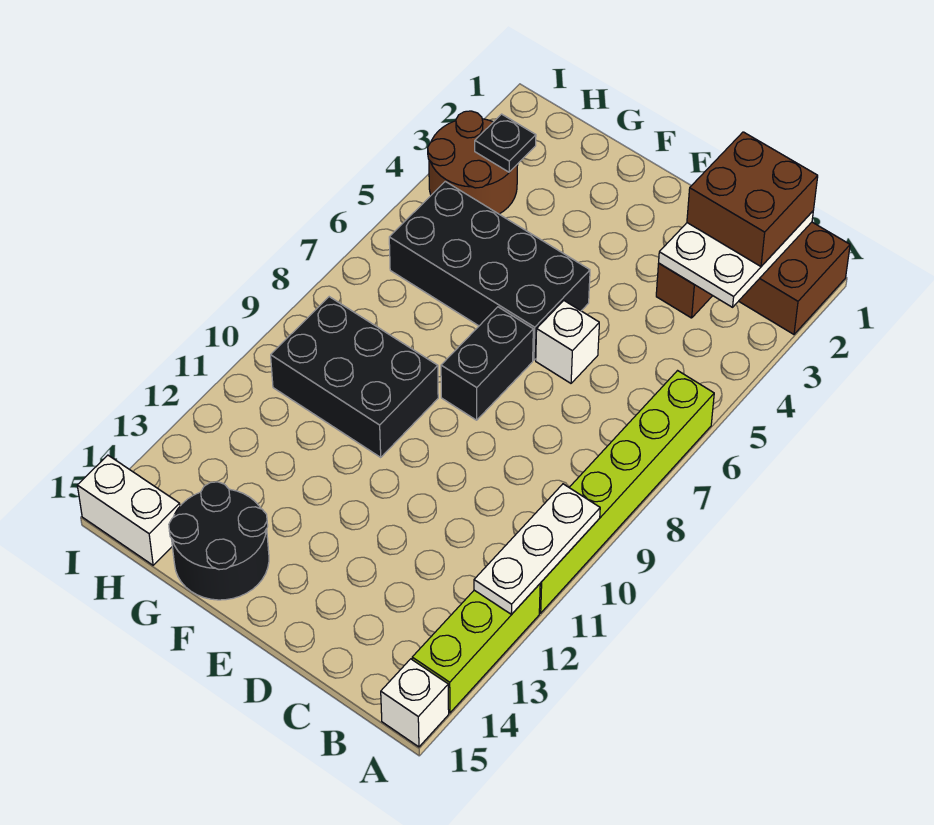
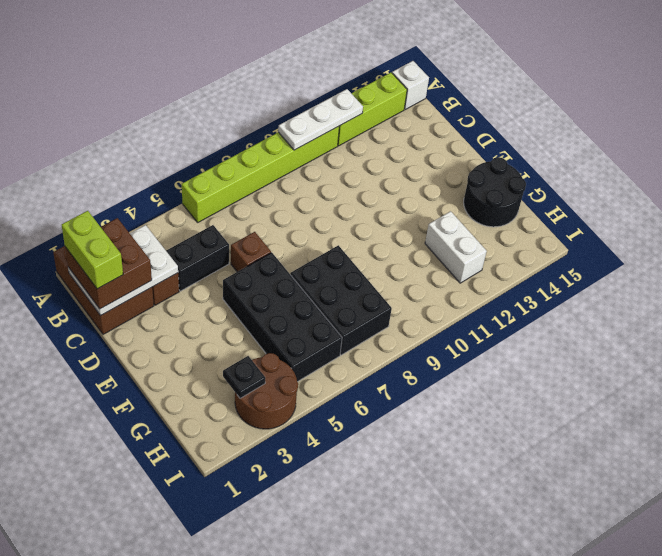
none -> lime brick B1:C1 level 4
white brick D6 level 1 -> brown brick D6 level 1
black brick E7:E8 level 1 -> black brick C4:C5 level 1
black brick F9:H10 level 1 -> black brick F7:H8 level 1
white brick H15:I15 level 1 -> white brick G12:H12 level 1

